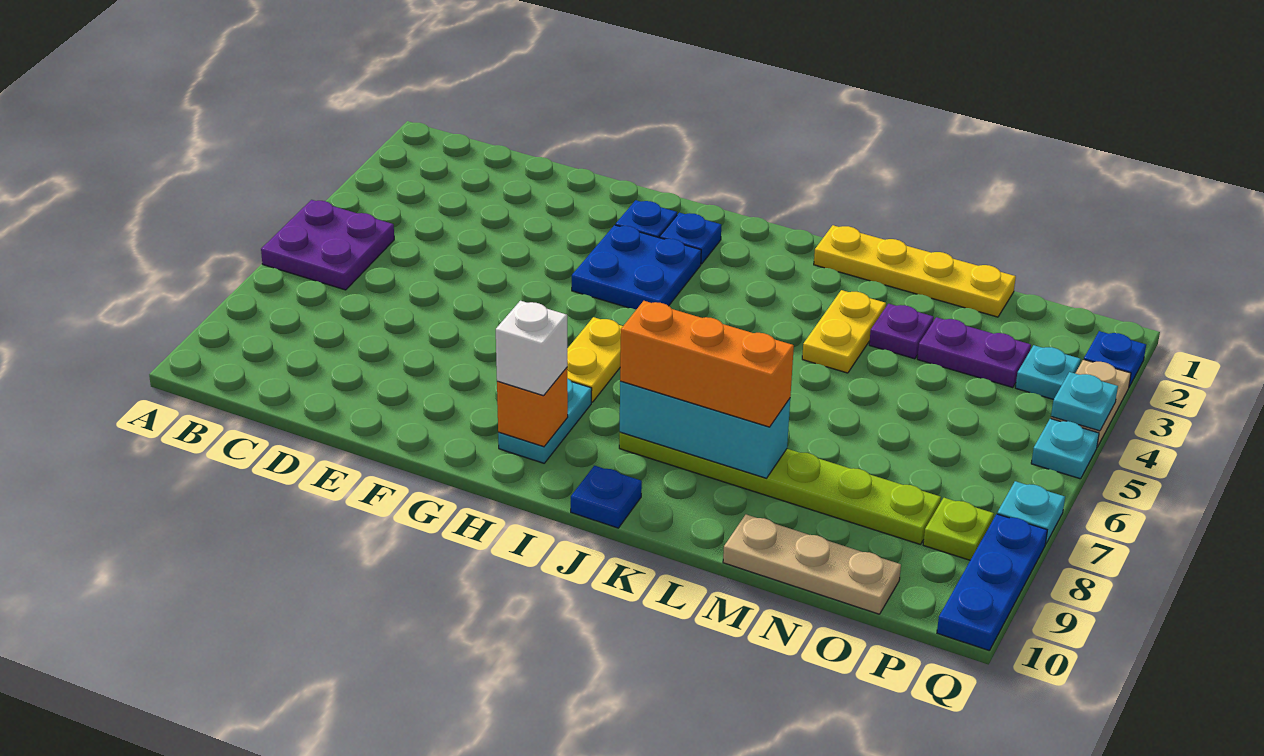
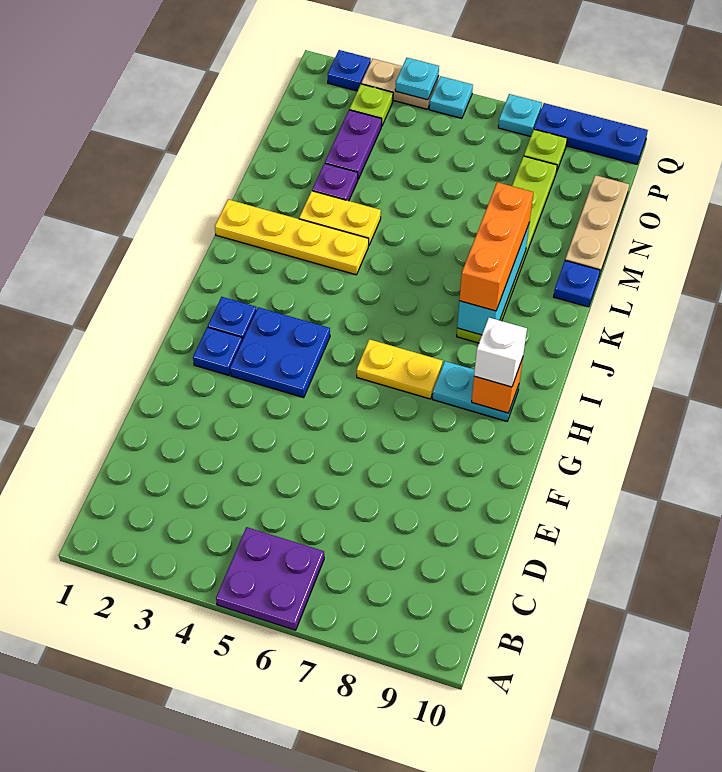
blue plate J10 level 1 -> blue plate L10 level 1
yellow plate K1:N1 level 1 -> yellow plate K1:K4 level 1
cyan plate P3 level 1 -> lime plate P3 level 1

